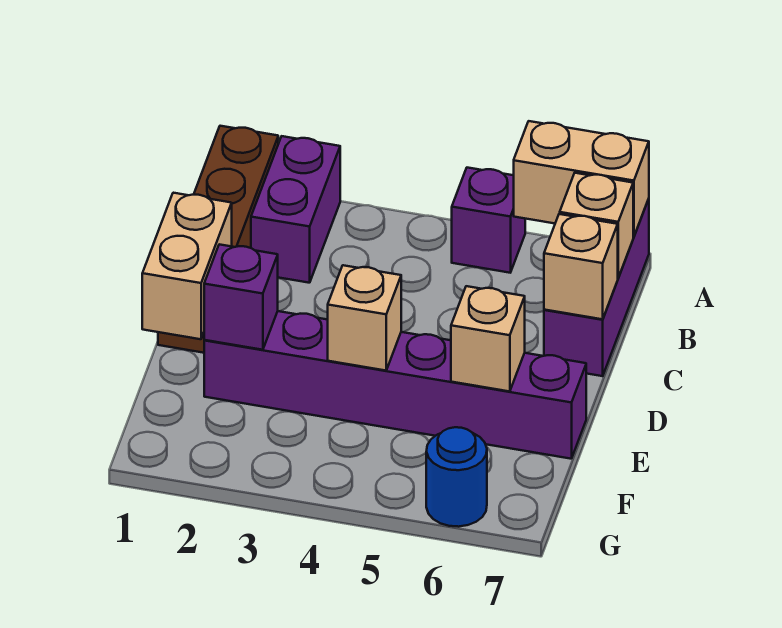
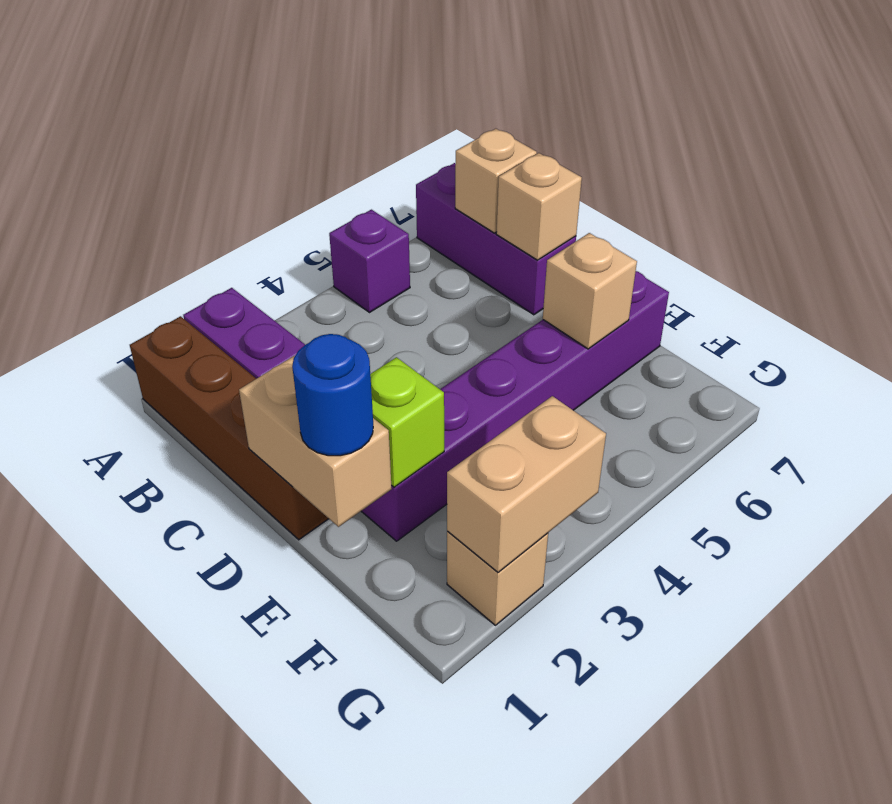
tan brick A6:A7 level 2 -> tan brick G2:G3 level 2
purple brick E2 level 2 -> lime brick E2 level 2
tan brick E4 level 2 -> tan brick G2 level 1
blue round brick G6 level 1 -> blue round brick E1 level 3

